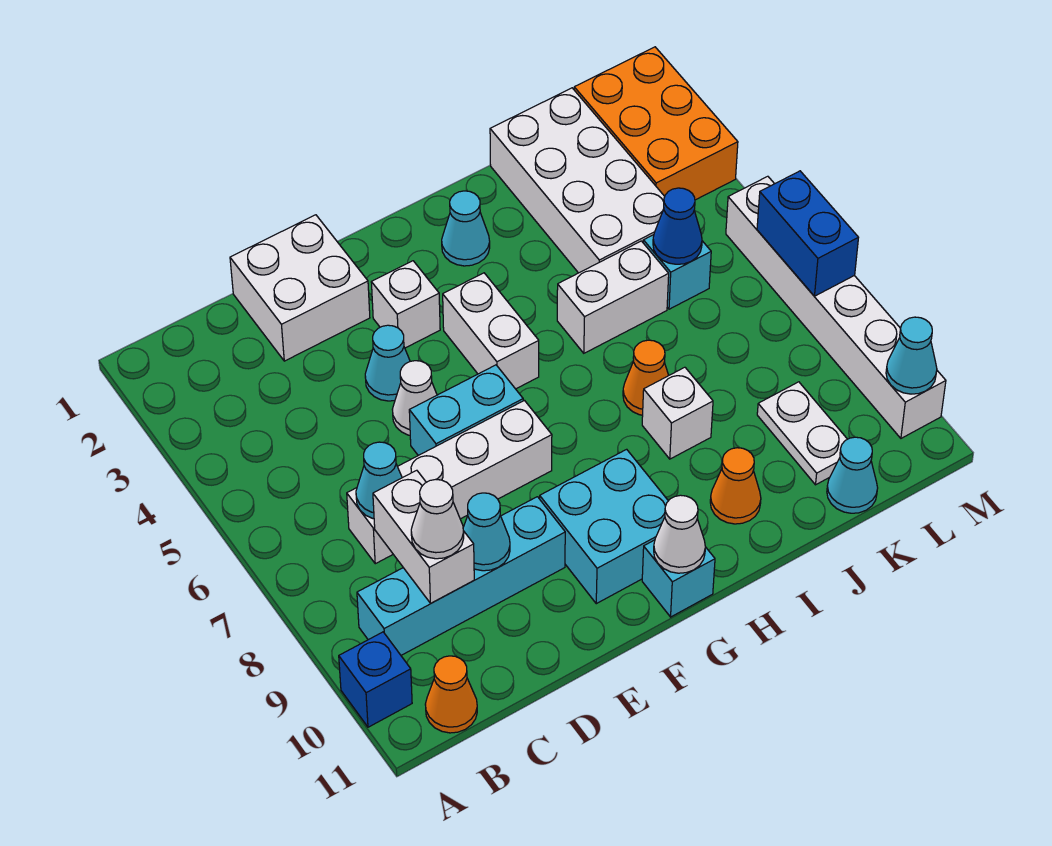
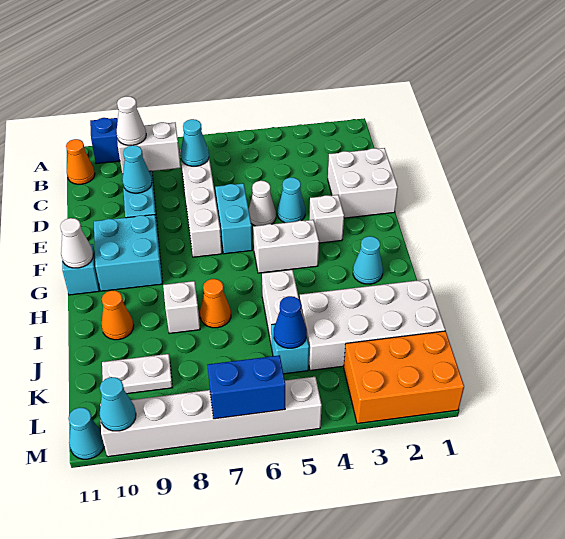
cyan cone K11 level 1 -> cyan cone M11 level 1

